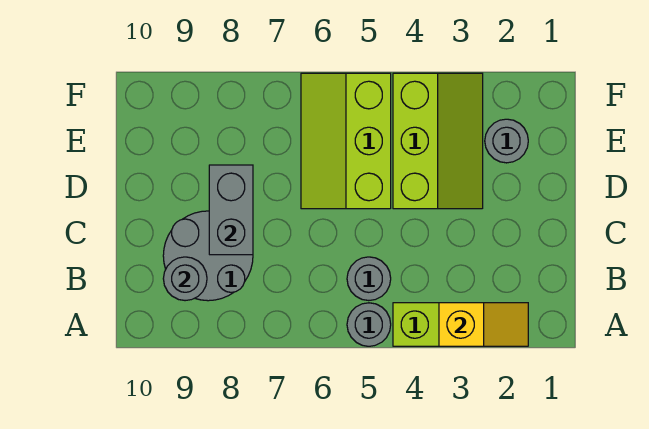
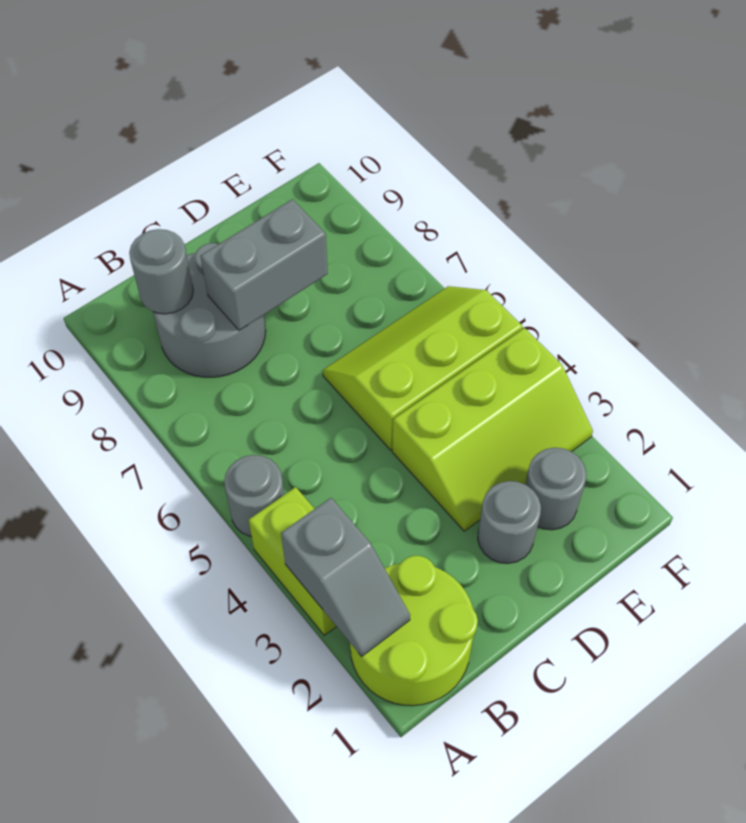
none -> lime round brick A1:B2 level 1
yellow slope A2:A3 level 2 top 3 -> grey slope A2:A3 level 2 top 3
grey round brick B5 level 1 -> grey round brick D2 level 1

